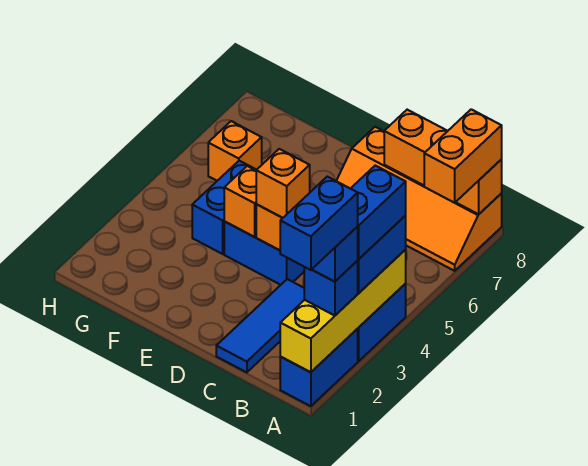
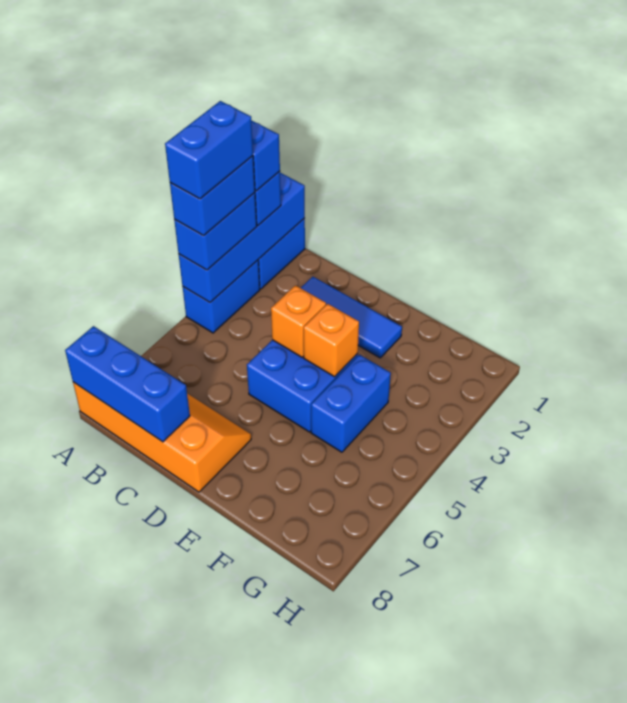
yellow brick A1:A4 level 2 -> blue brick A1:A4 level 2
blue brick A1:A2 level 5 -> blue brick A3:A4 level 5
orange brick A7:A8 level 3 -> none
orange brick A8:C8 level 2 -> blue brick A8:C8 level 2
blue tile C1:C3 level 1 -> blue tile C2:E2 level 1
orange brick D4 level 3 -> none
orange brick G6 level 1 -> none

